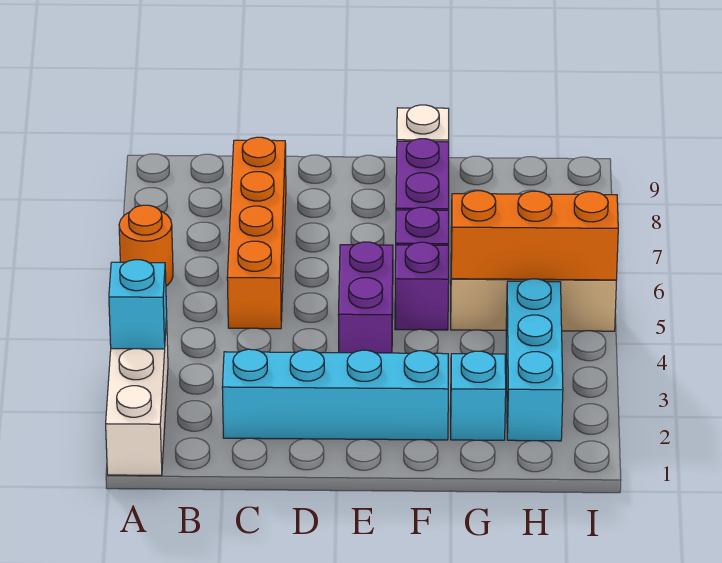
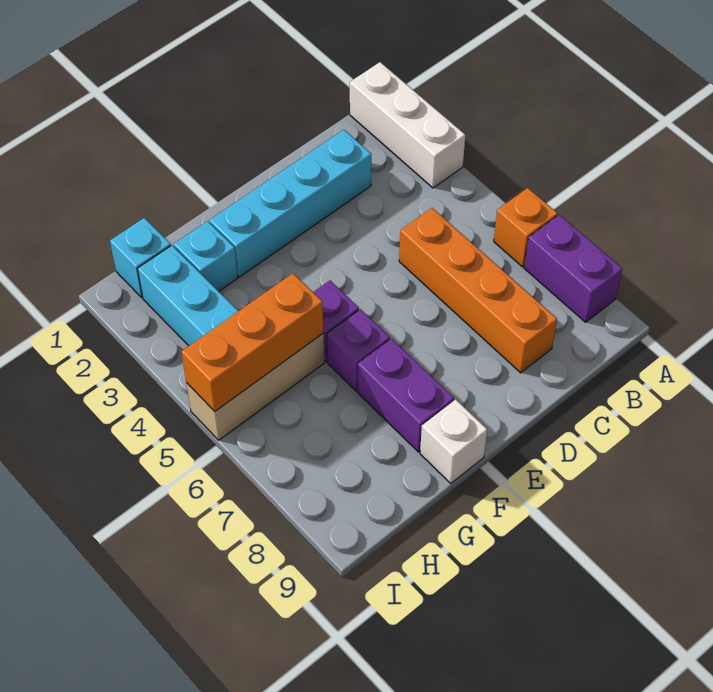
cyan brick A3 level 2 -> cyan brick H1 level 1
orange round brick A6 level 1 -> orange brick A6 level 1
purple brick E4:E5 level 1 -> purple brick A7:A8 level 1

